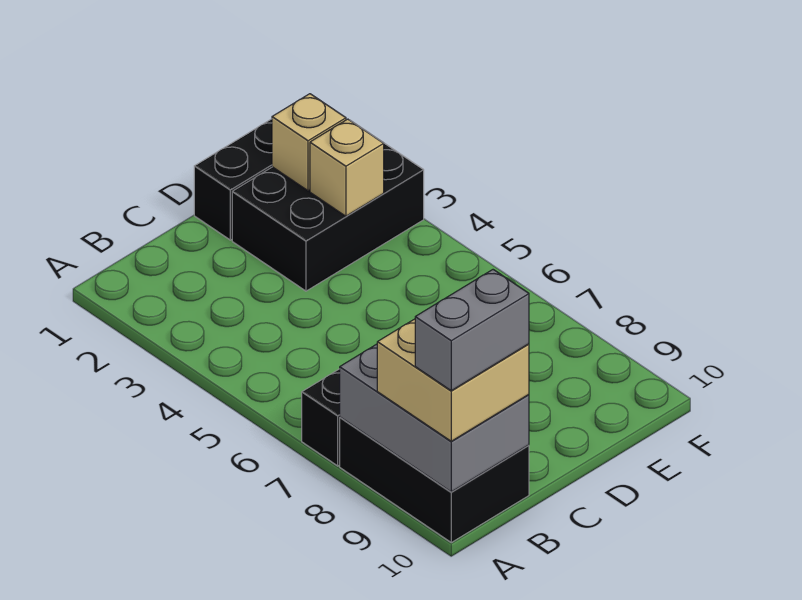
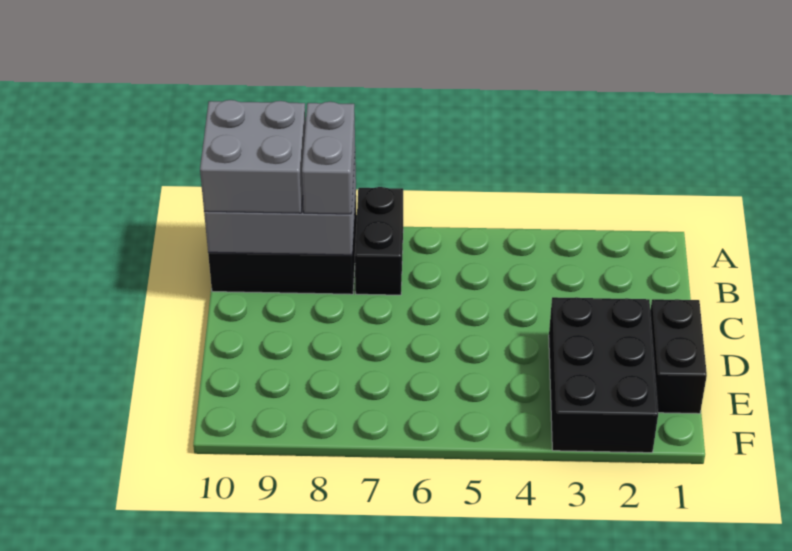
tan brick A9:B10 level 3 -> grey brick A9:B10 level 3
grey brick A10:B10 level 4 -> grey brick A8:B8 level 3
tan brick E2 level 2 -> none
tan brick E3 level 2 -> none

